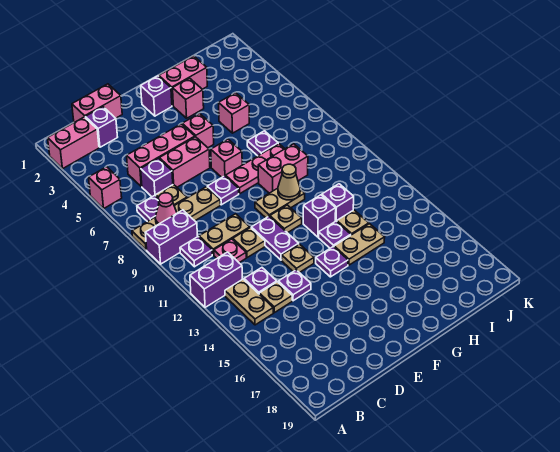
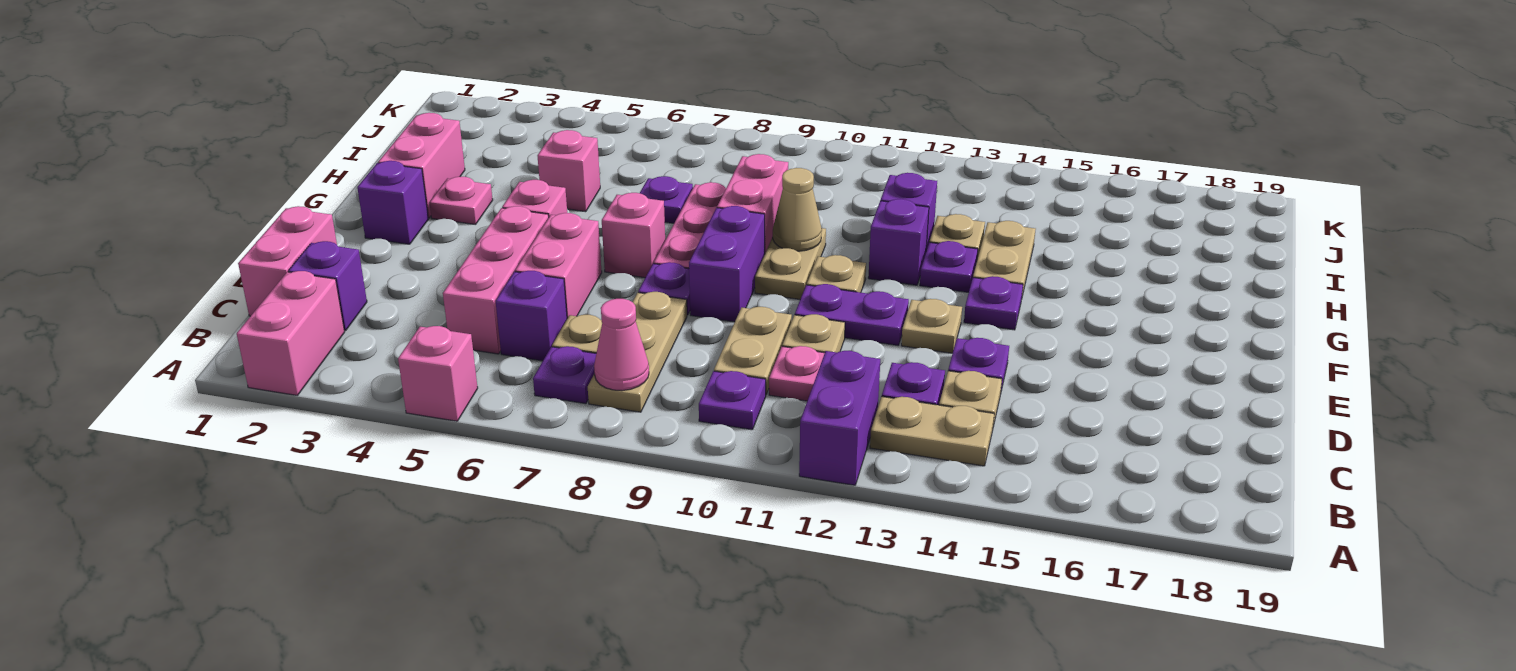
tan plate A8:D8 level 1 -> tan plate B8:D8 level 1
purple brick A9:B9 level 1 -> purple brick E9:F9 level 1
pink brick G3 level 1 -> pink plate G3 level 1

